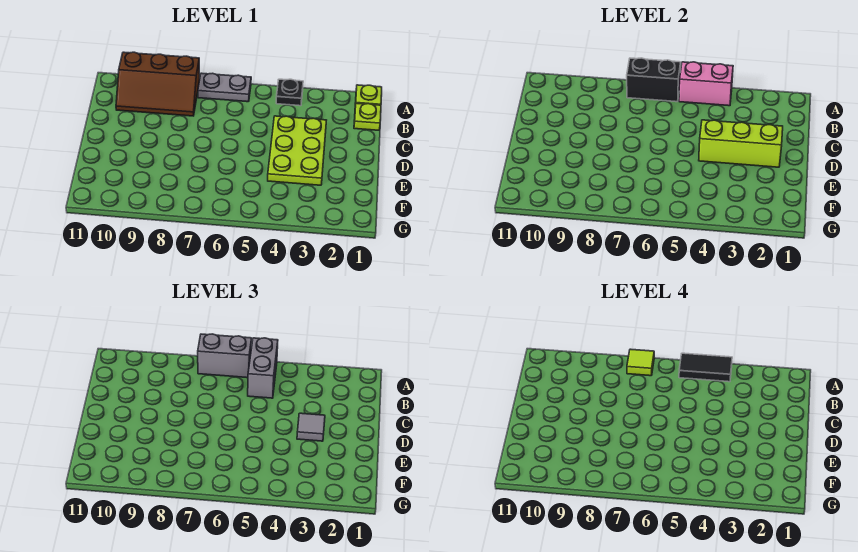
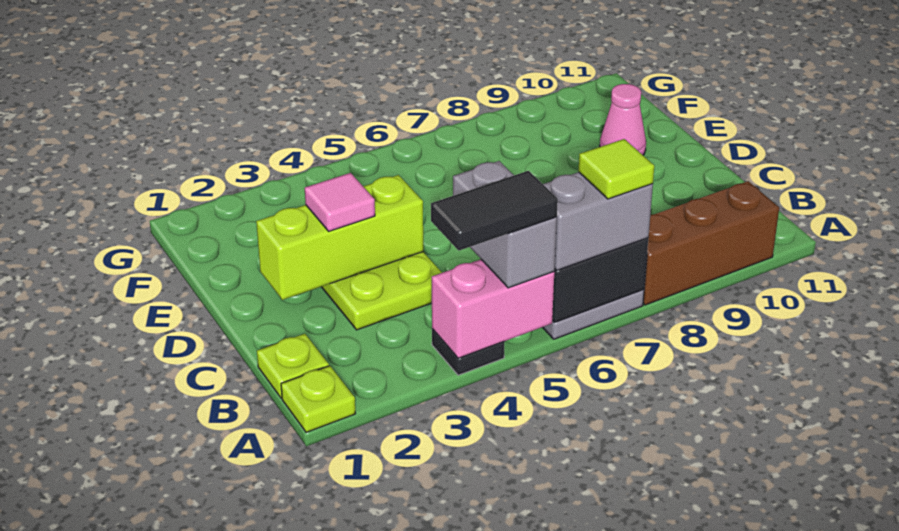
grey tile D3 level 3 -> pink tile D3 level 3
none -> pink cone E10 level 1

